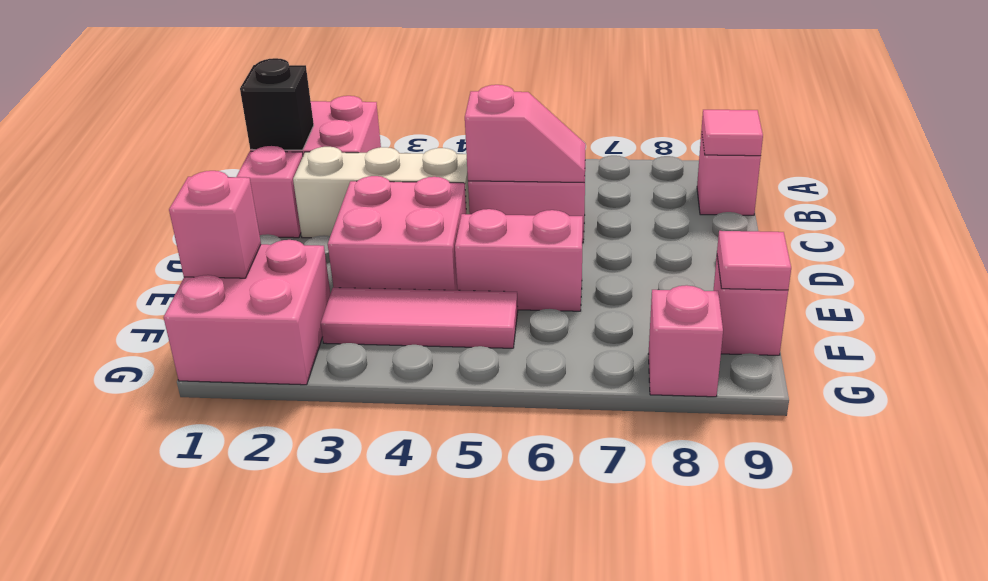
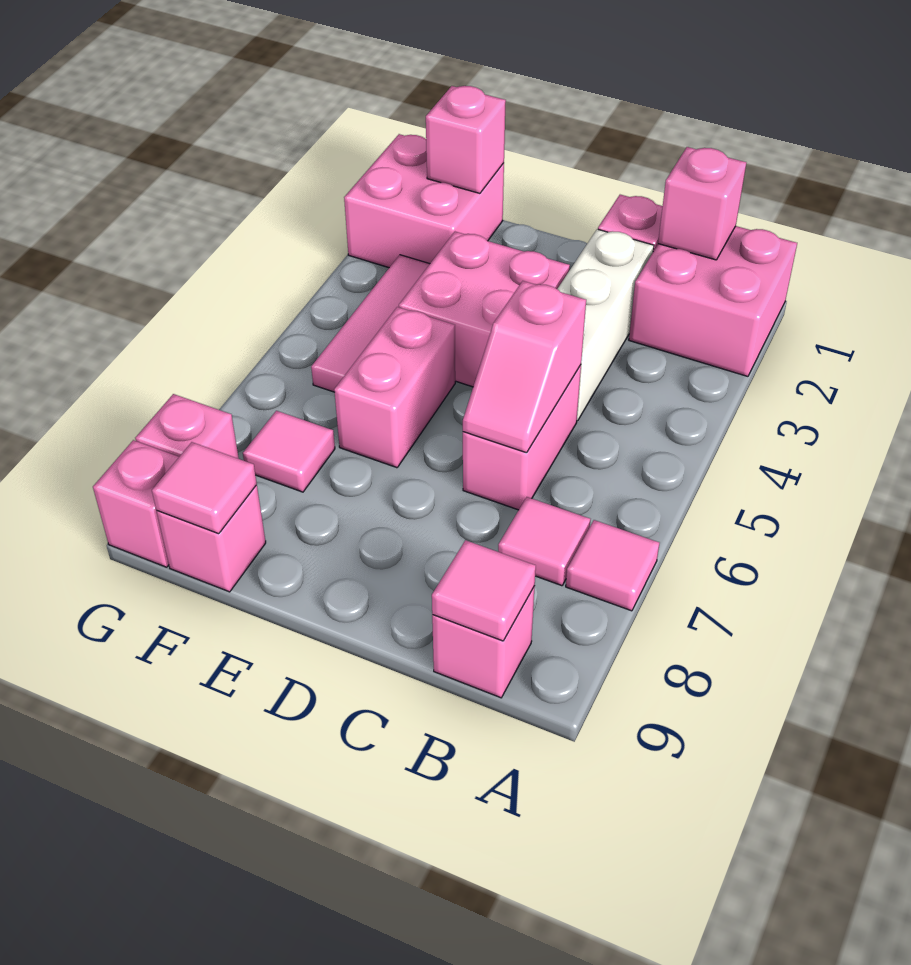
none -> pink tile A7 level 1
black brick B1 level 2 -> pink brick B1 level 2
none -> pink tile B7 level 1
none -> pink tile F7 level 1
none -> pink brick G9 level 1

